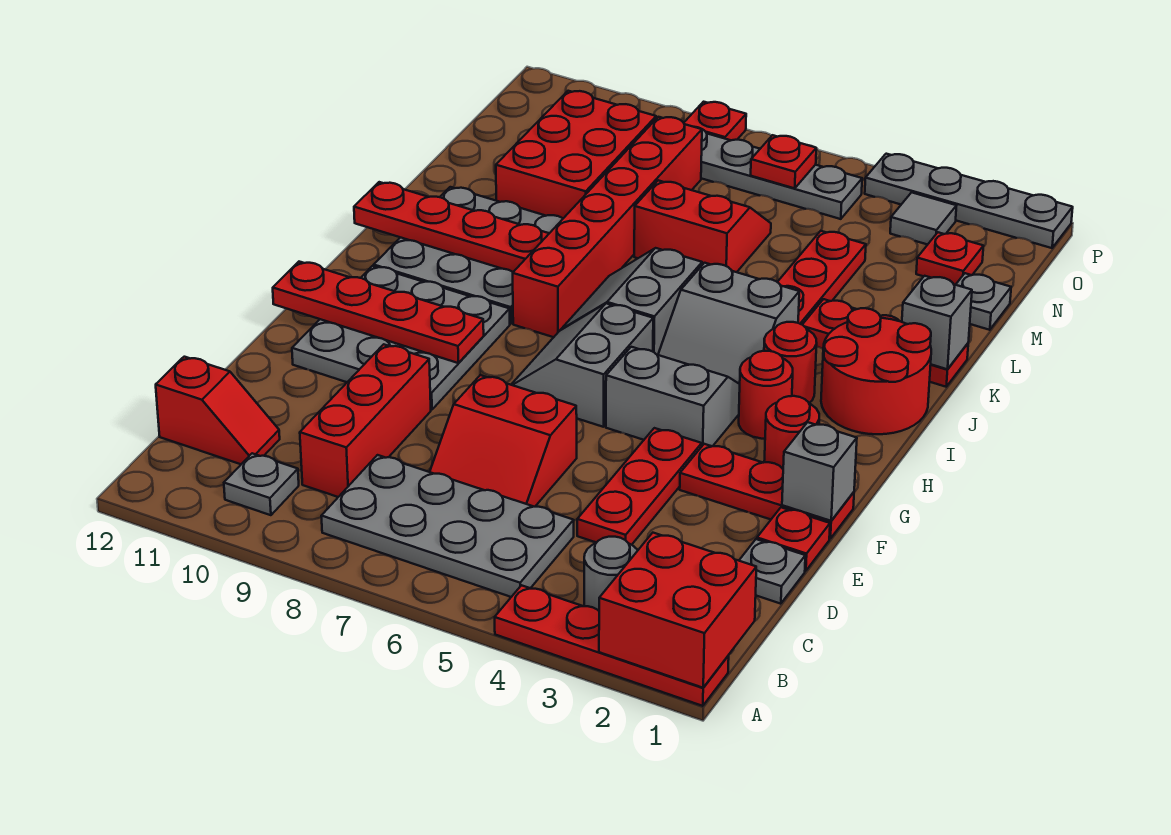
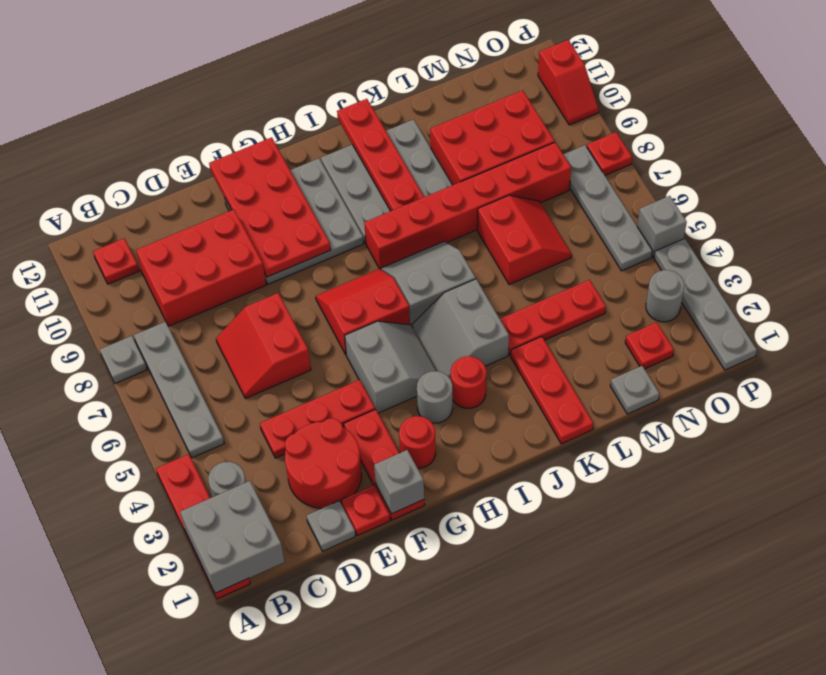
red brick A1:B2 level 2 -> grey brick A1:B2 level 2
grey plate B5:C8 level 1 -> grey plate B5:B8 level 1
grey plate B10 level 1 -> grey plate A8 level 1
red brick C9:E9 level 1 -> red brick C9:E10 level 1
red slope C11:C12 level 1 top 12 -> red slope P10:P11 level 1 top 11
grey slope G6:H7 level 1 top 6 -> red slope G6:H7 level 1 top 6
red plate G9:G12 level 2 -> red plate F9:G12 level 2
red round brick H3 level 1 -> grey round brick H3 level 1
red round brick I1:J2 level 1 -> red round brick D2:E3 level 1
grey brick K1 level 2 -> grey brick P5 level 1
grey tile O3 level 1 -> grey round brick O3 level 1
red plate O6 level 2 -> red plate B11 level 1

